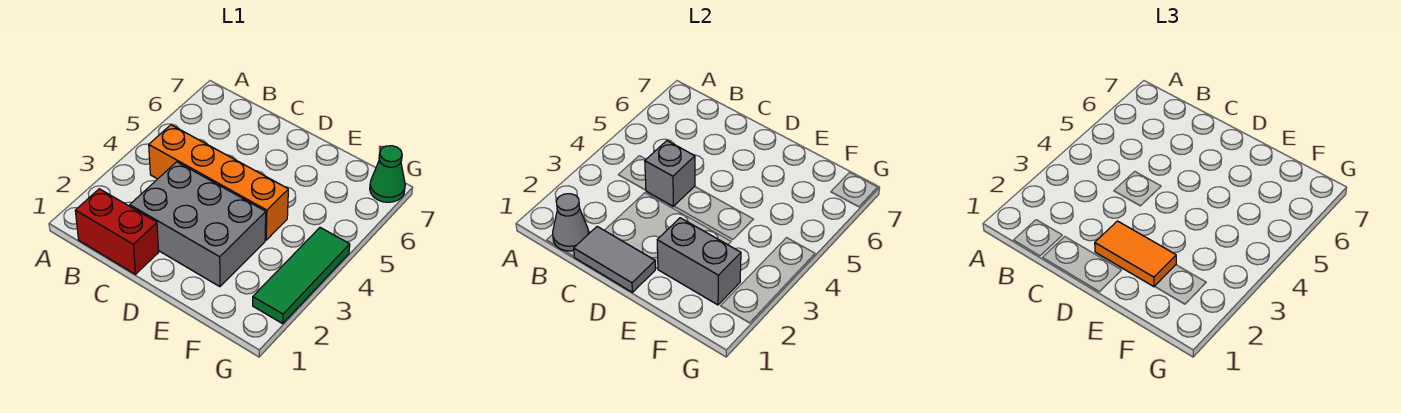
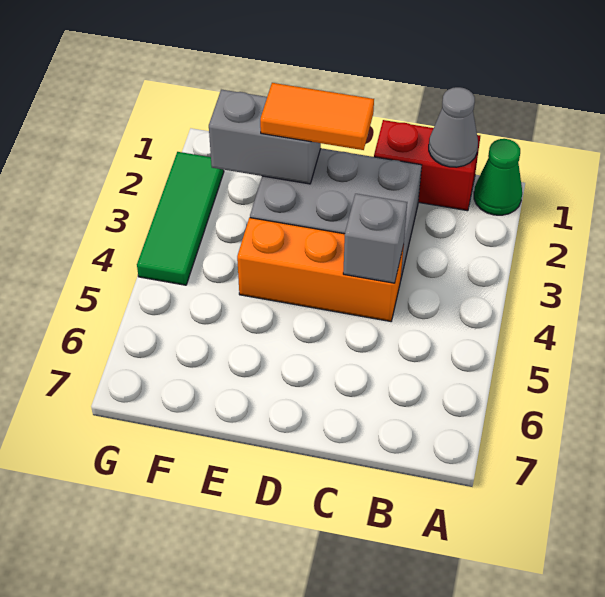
orange brick B4:E4 level 1 -> orange brick C4:E4 level 1
grey tile C1:D1 level 2 -> none
green cone G7 level 1 -> green cone A1 level 1

